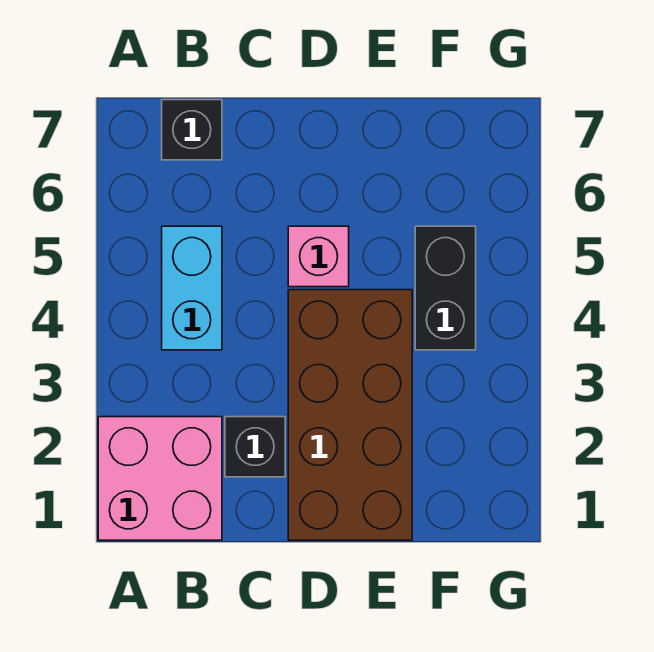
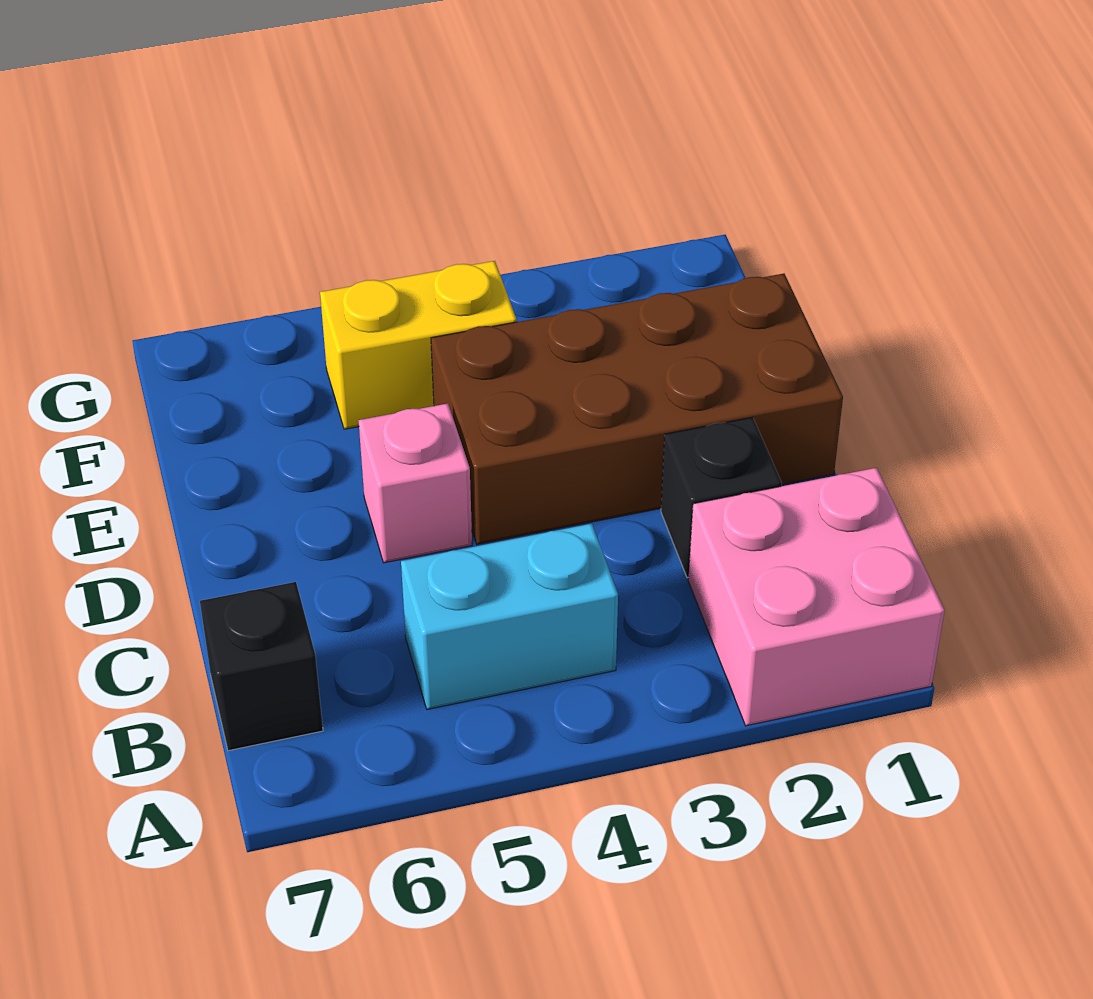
black brick F4:F5 level 1 -> yellow brick F4:F5 level 1

